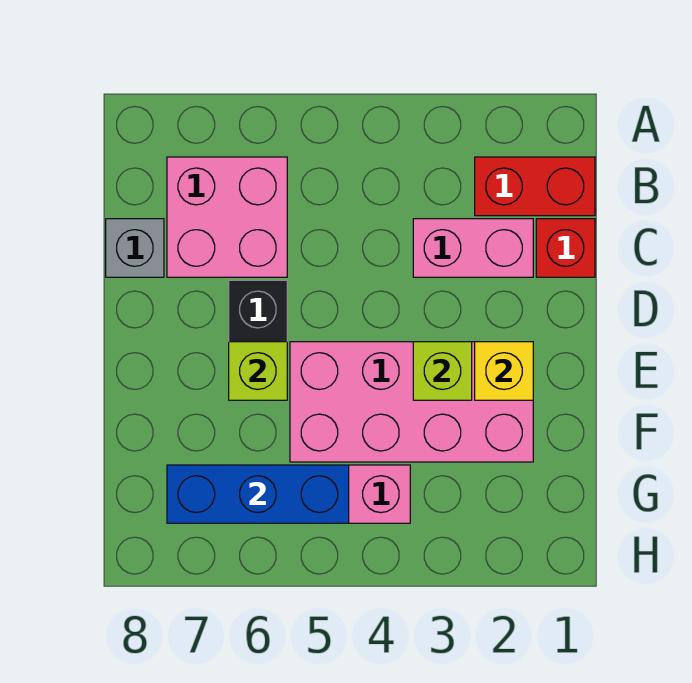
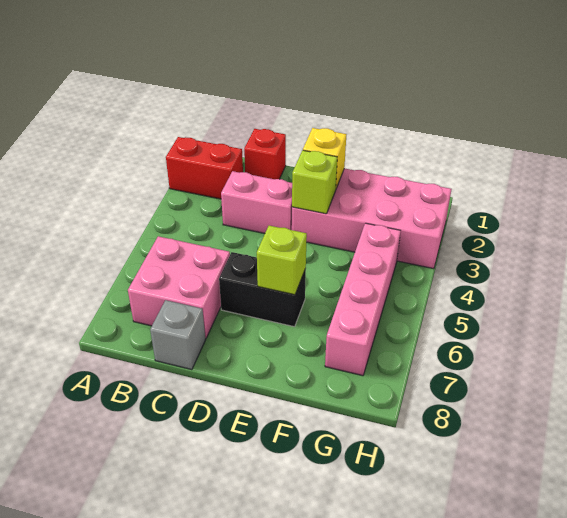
red brick B1:B2 level 1 -> red brick A2:B2 level 1
pink brick C2:C3 level 1 -> pink brick C3:D3 level 1
pink brick E2:F5 level 1 -> pink brick E2:H3 level 1
blue brick G5:G7 level 2 -> none

